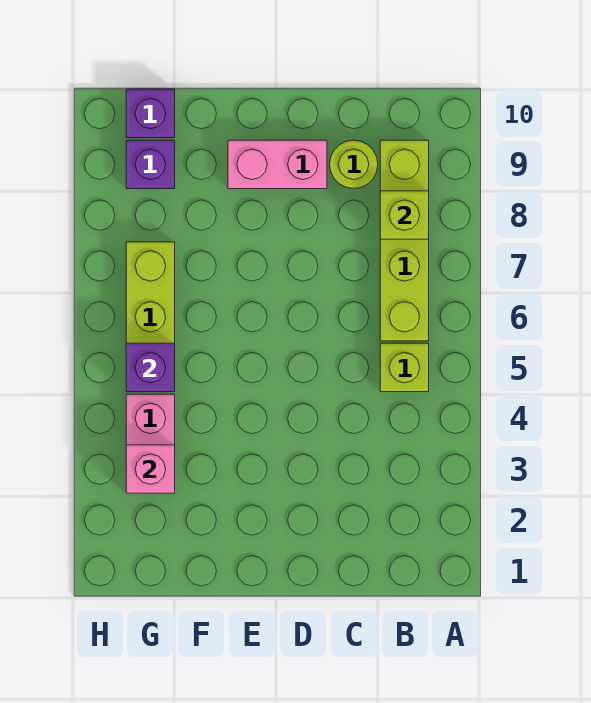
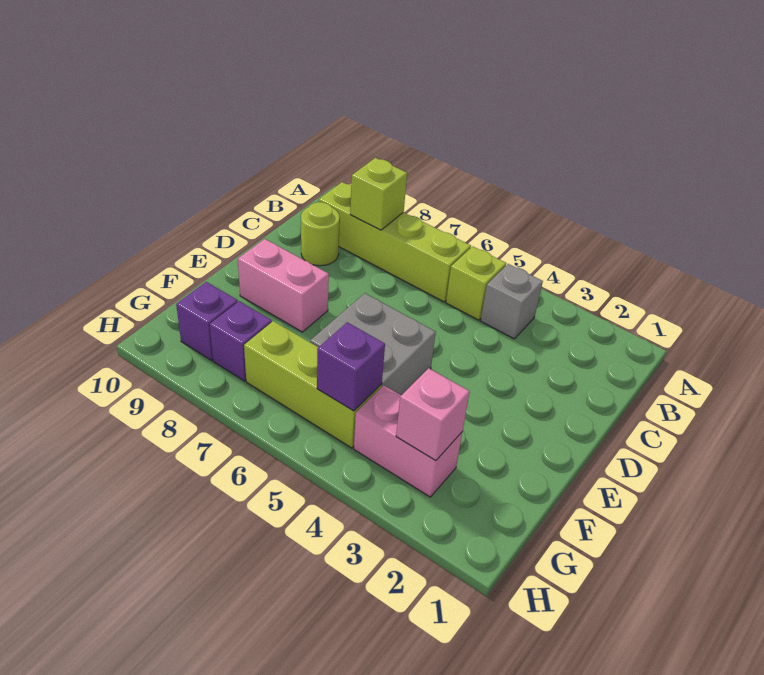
none -> grey brick B4 level 1
pink brick D9:E9 level 1 -> pink brick E8:E9 level 1
none -> grey brick E5:F6 level 1
purple brick G10 level 1 -> purple brick G8 level 1

